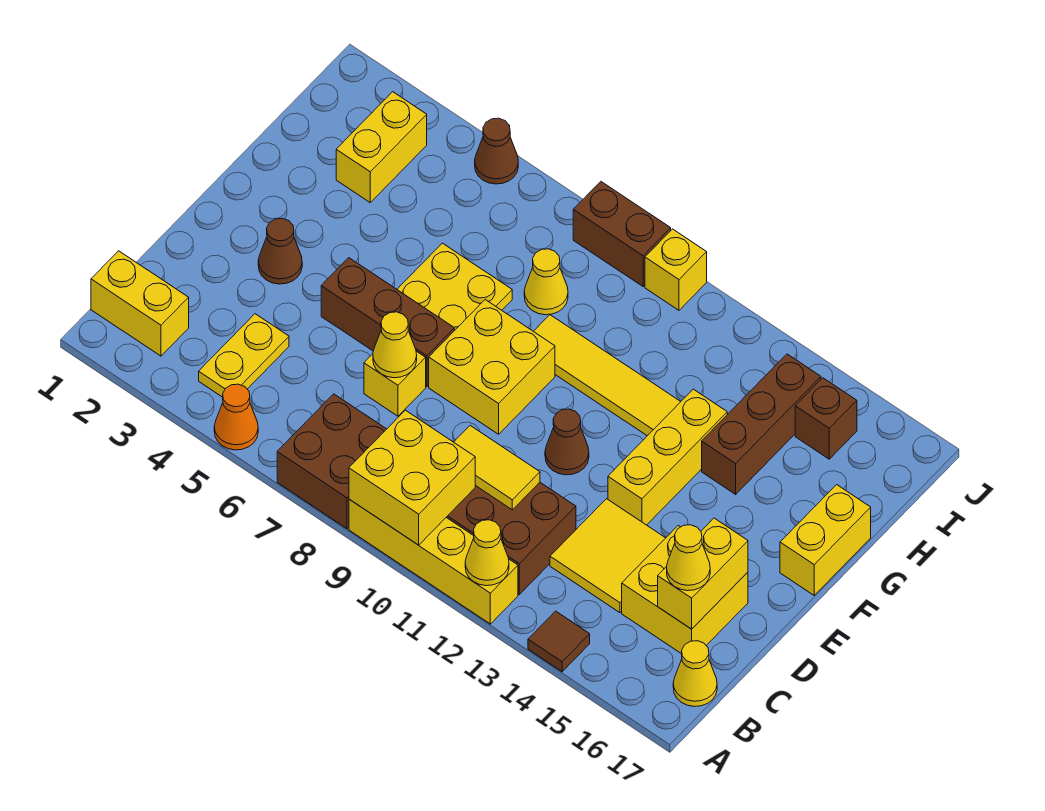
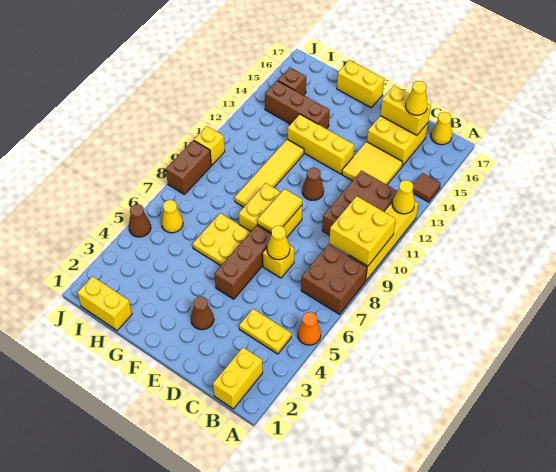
yellow tile C10:C11 level 2 -> yellow tile E8:E9 level 2
yellow brick H3:I3 level 1 -> yellow brick H1:I1 level 1
yellow cone H8 level 1 -> yellow cone I6 level 1

